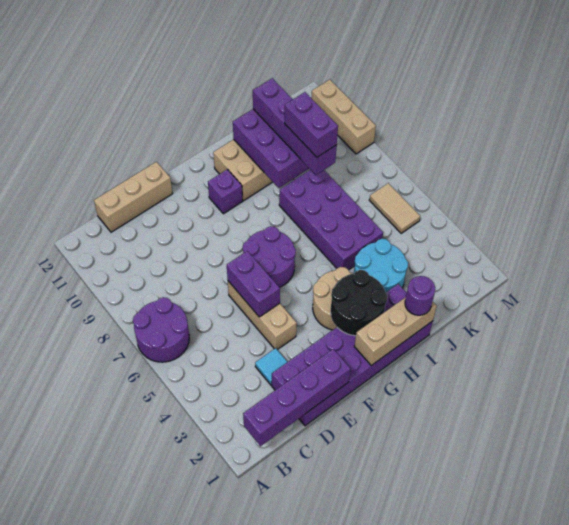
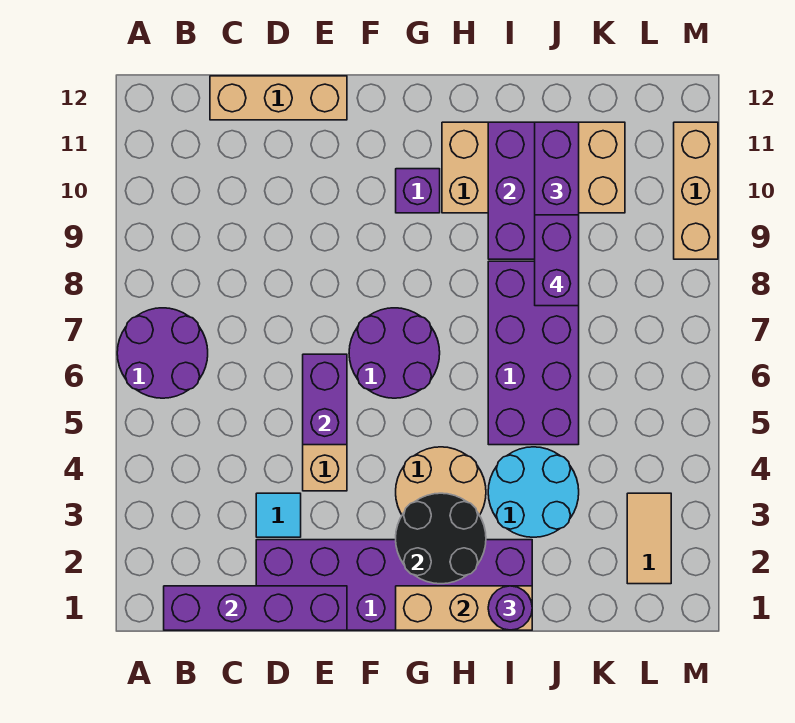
tan tile L5:L6 level 1 -> tan tile L2:L3 level 1

